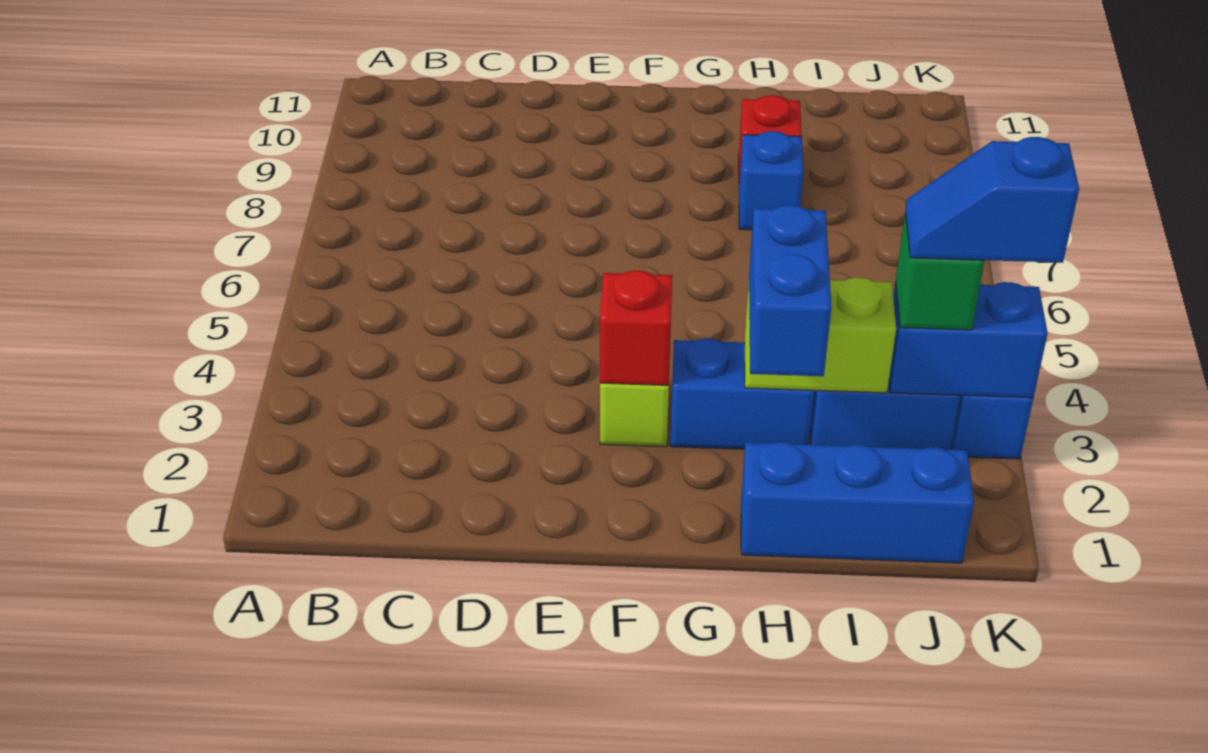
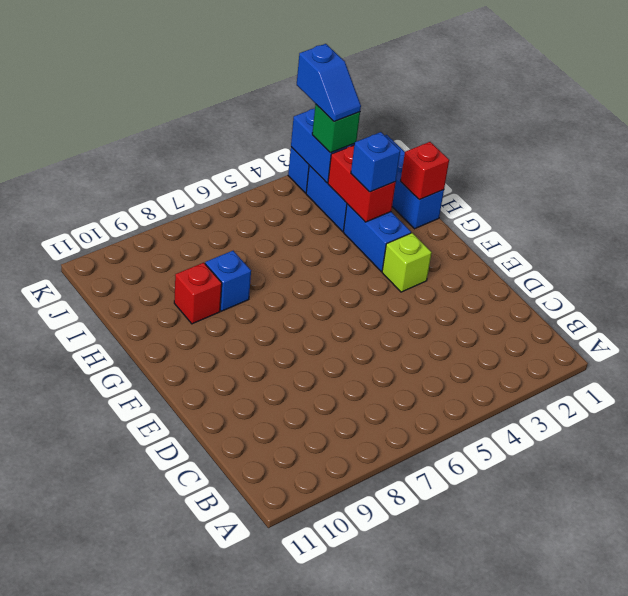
red brick F3 level 2 -> red brick H1 level 2
blue brick H2:H3 level 3 -> blue brick H3 level 3
lime brick H3:I3 level 2 -> red brick H3:I3 level 2

